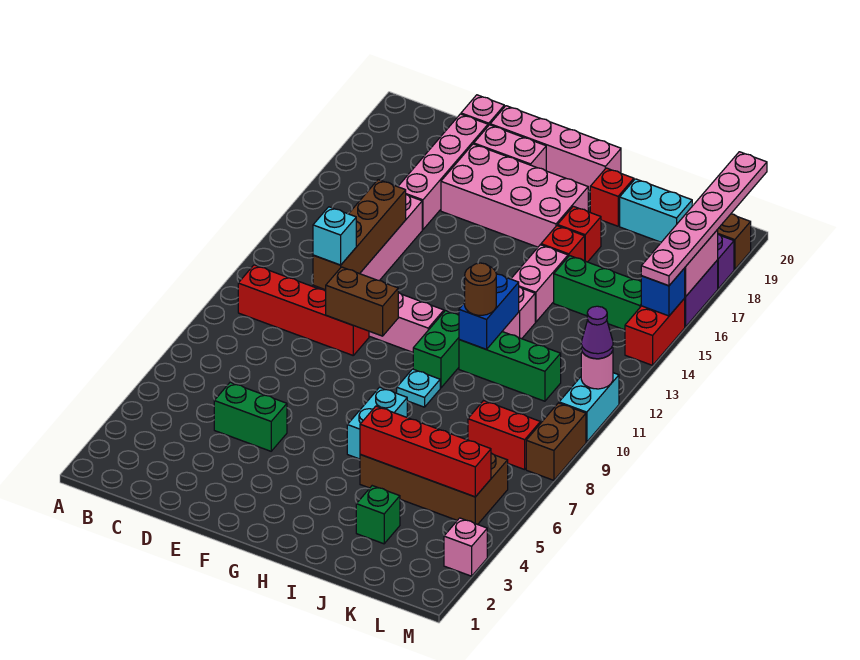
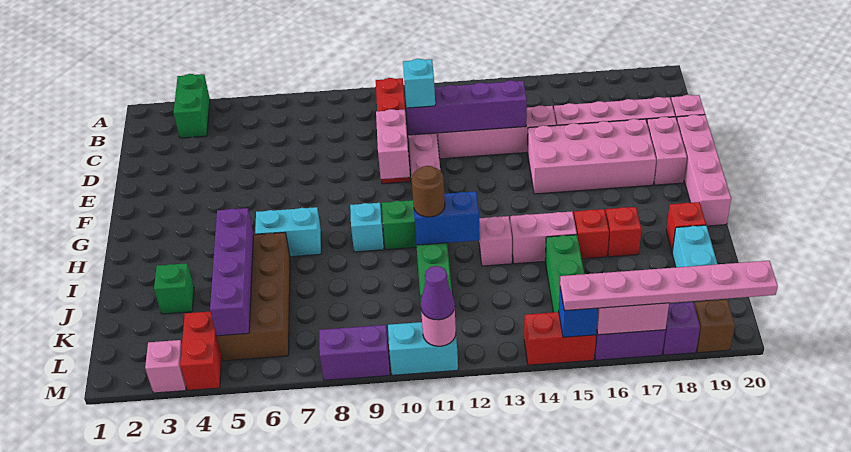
green brick D5:E5 level 1 -> green brick A3:B3 level 1
brown brick D11:D14 level 2 -> purple brick D11:D14 level 2
brown brick E10:F10 level 2 -> pink brick E10:F10 level 2
pink brick E17:H18 level 1 -> pink brick E15:F18 level 1
cyan plate H9 level 1 -> cyan brick H9 level 1
red brick I5:L5 level 2 -> purple brick I5:L5 level 2
red brick K8:L8 level 1 -> red brick L4:M4 level 1
brown brick M8:M9 level 1 -> purple brick M8:M9 level 1

